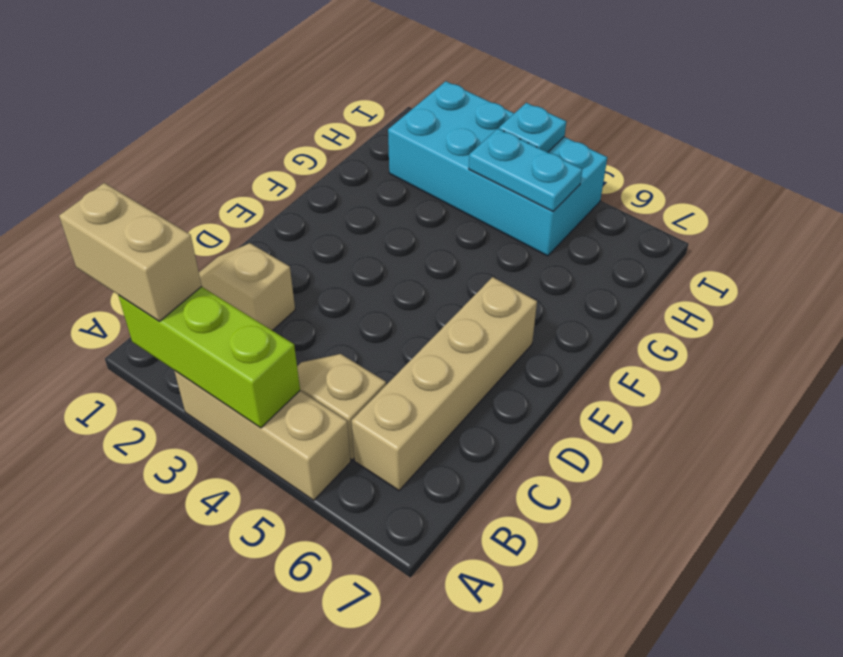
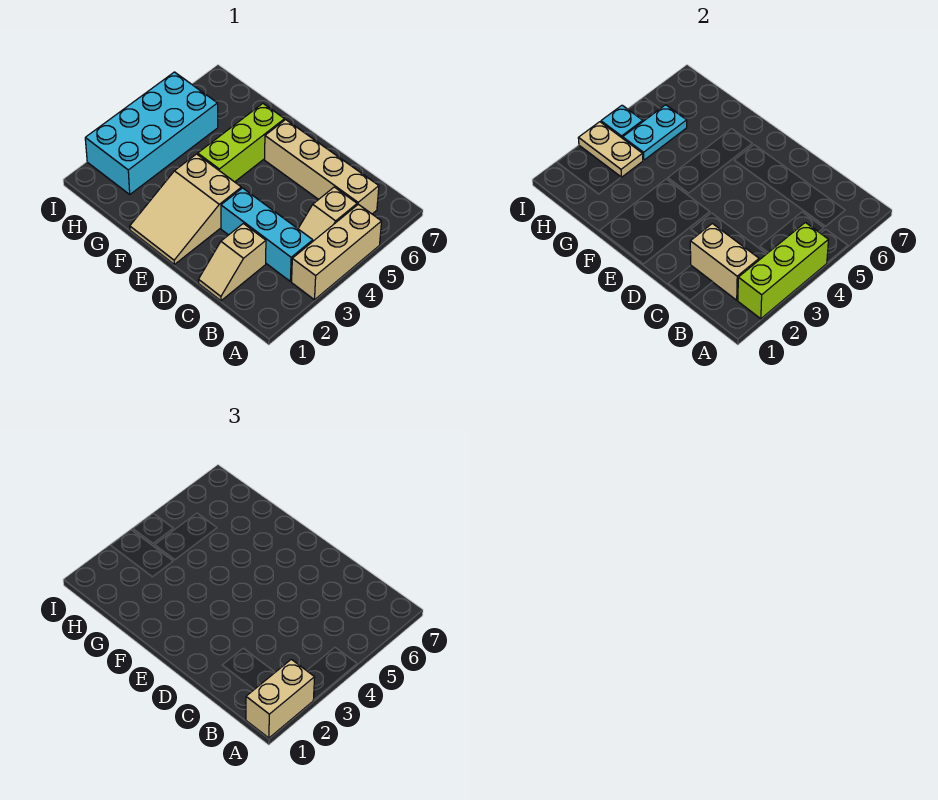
none -> tan brick B2:C2 level 2
none -> cyan brick B3:D3 level 1
none -> tan slope E1:F3 level 1 top 3
none -> lime brick F4:F6 level 1
none -> tan plate H3:I3 level 2

